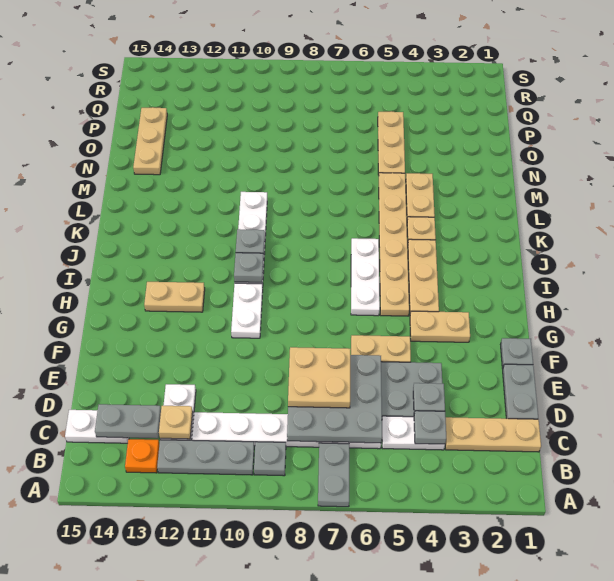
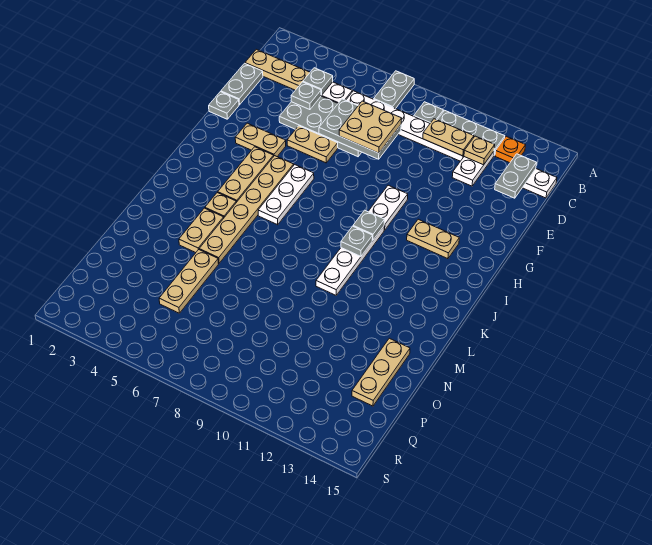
grey plate C6:E8 level 2 -> grey plate D6:E8 level 2
none -> tan plate C10:C11 level 2
grey plate C13:C14 level 2 -> grey plate C14:D14 level 2

